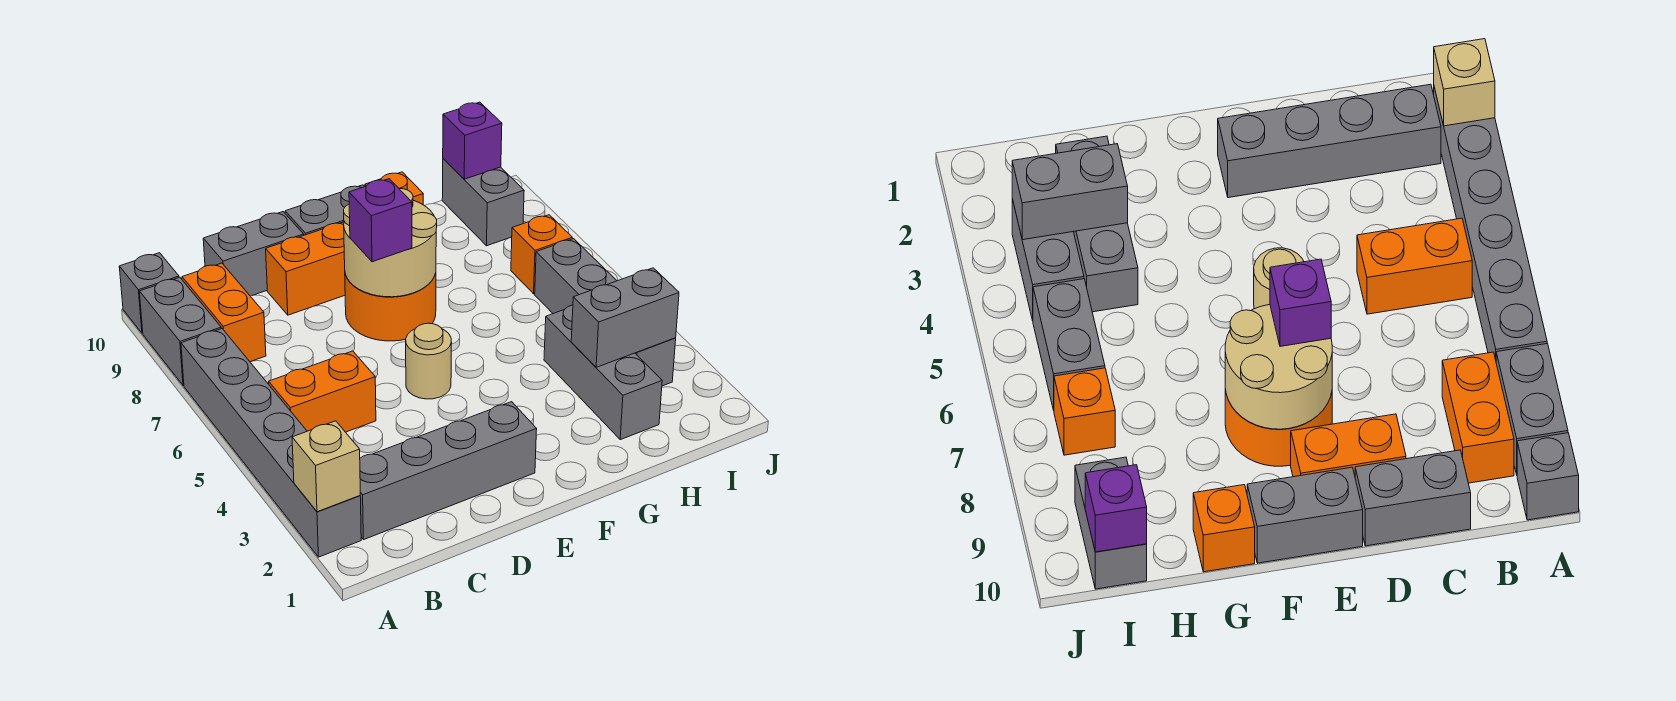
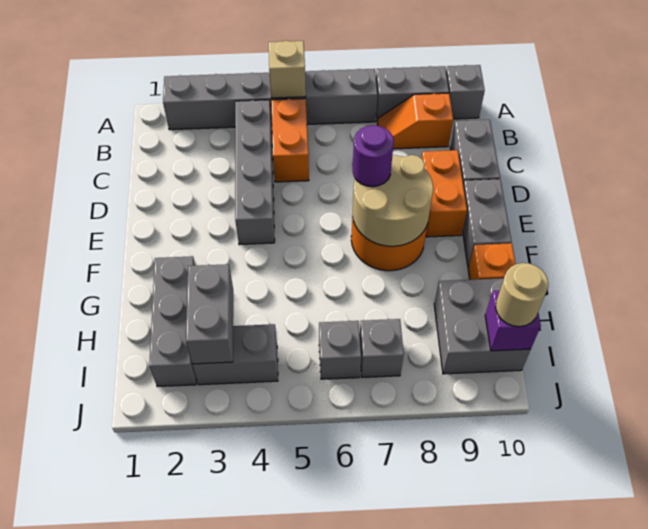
tan brick A2 level 2 -> tan brick A5 level 2
grey brick B2:E2 level 1 -> grey brick B4:E4 level 1
orange brick B8:B9 level 1 -> orange slope B8:B9 level 1 top 9
tan round brick E5 level 1 -> tan round brick I10 level 3
purple brick E7 level 3 -> purple round brick E7 level 3
grey brick H2:H4 level 1 -> grey brick G2:I2 level 1
grey brick I5:I6 level 1 -> grey brick I6 level 1
orange brick I7 level 1 -> grey brick I7 level 1
grey brick I9:I10 level 1 -> grey brick H9:I10 level 1

